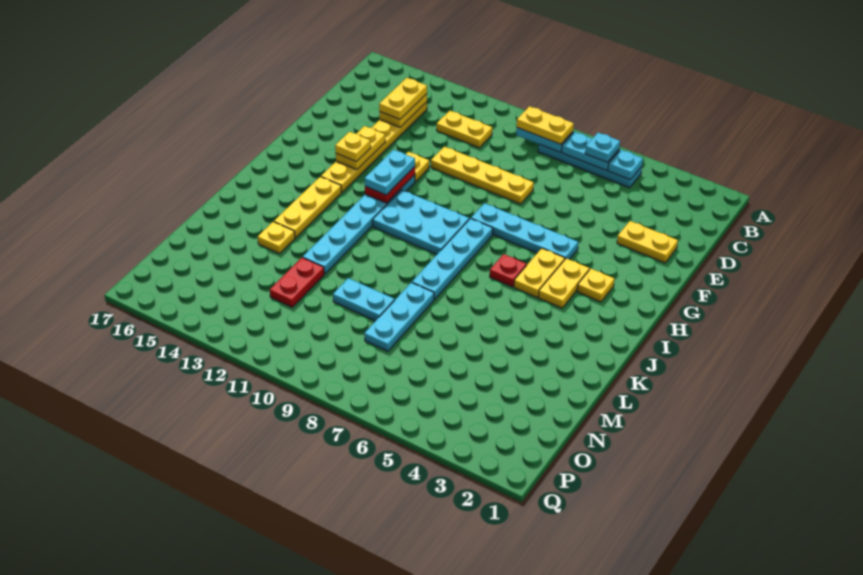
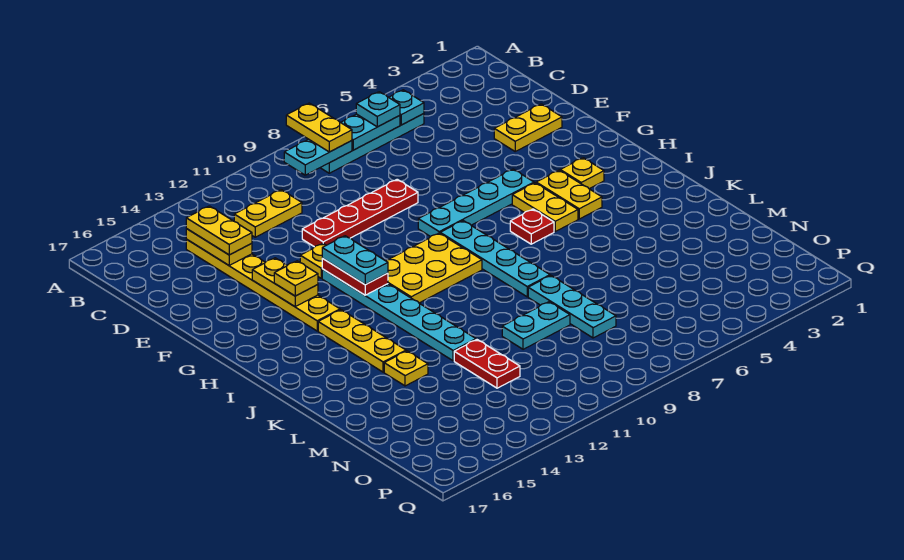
yellow plate B8:B9 level 3 -> yellow plate A8:B8 level 3
yellow plate E8:E11 level 1 -> red plate E8:E11 level 1
cyan plate H9:I11 level 1 -> yellow plate H9:I11 level 1

